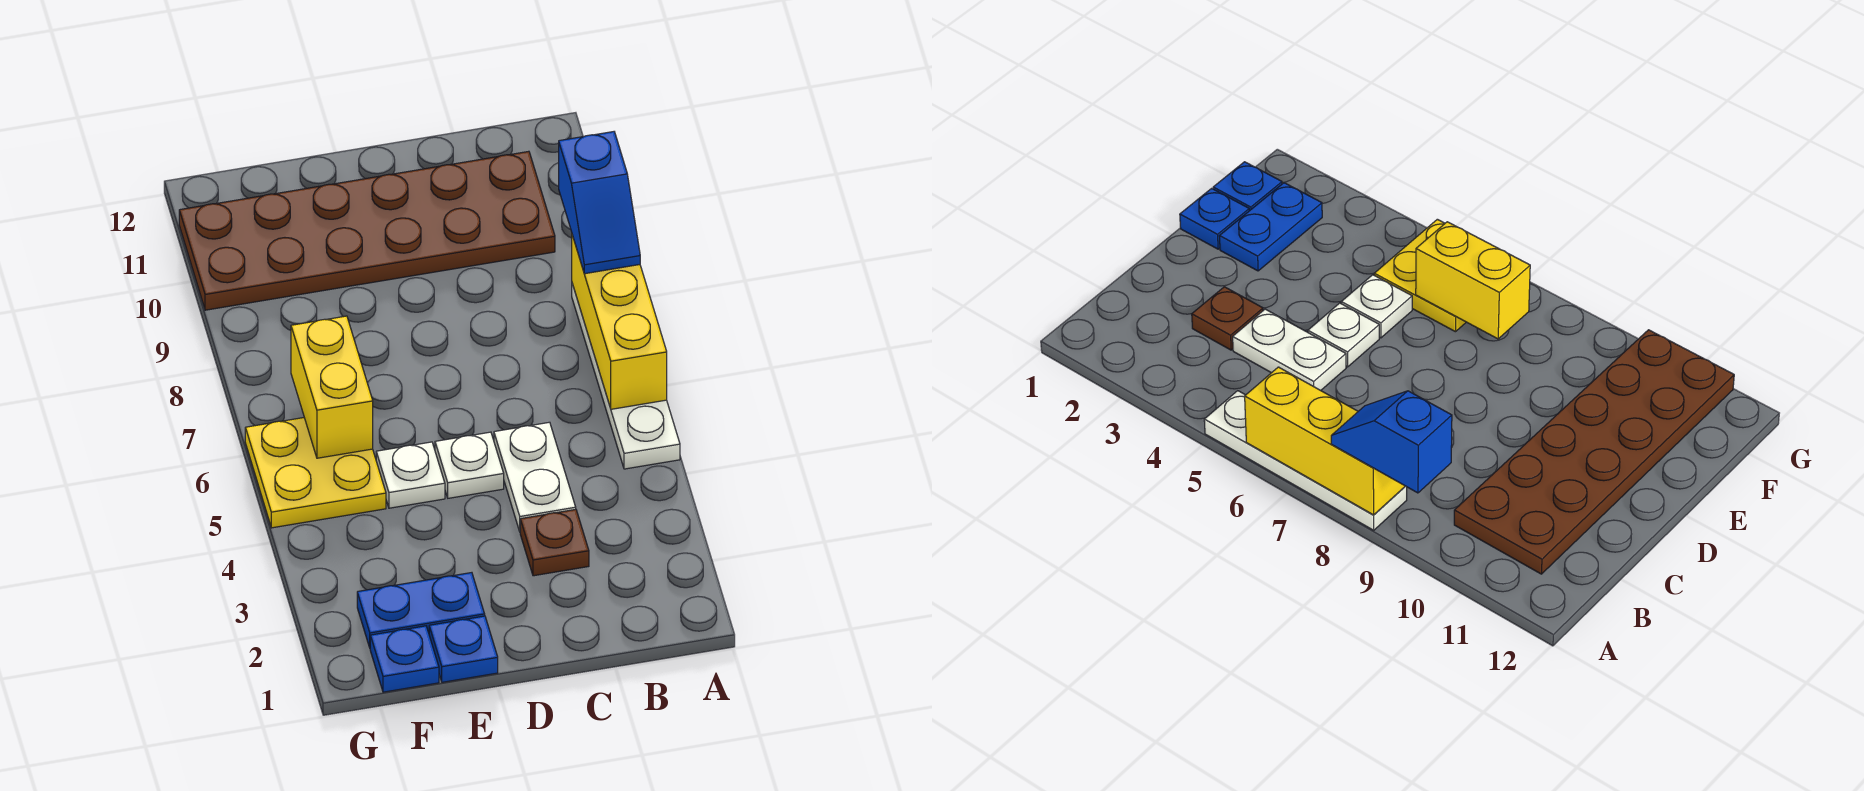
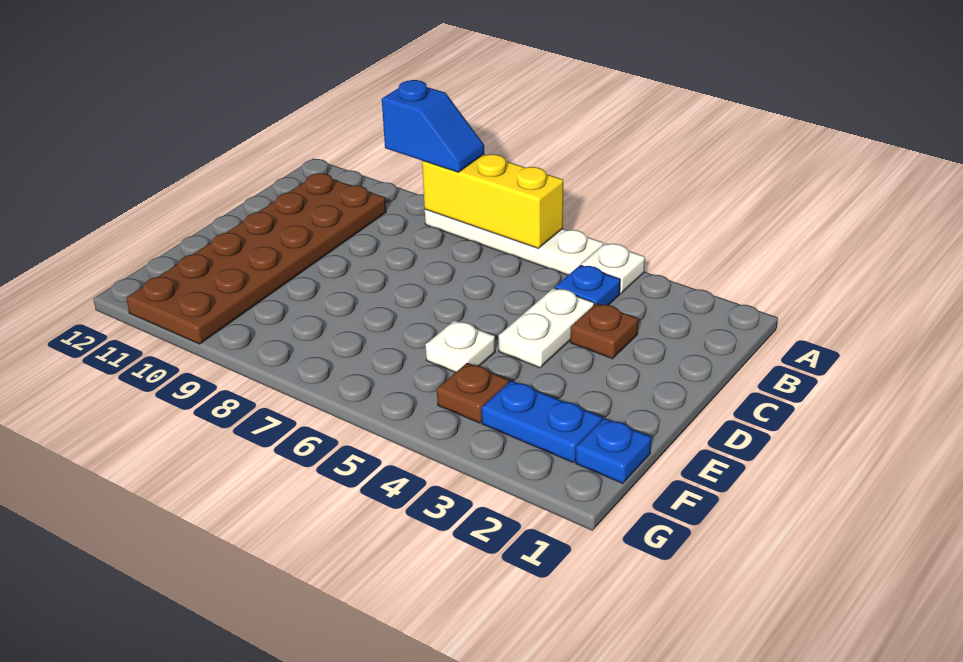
white plate C4:C5 level 1 -> white plate C4:D4 level 1
white plate D5 level 1 -> white plate A4 level 1
blue plate E1 level 1 -> blue plate B4 level 1
blue plate E2:F2 level 1 -> blue plate F2:F3 level 1
none -> brown plate F4 level 1
yellow plate F5:G6 level 1 -> none
yellow brick F6:F7 level 2 -> none

